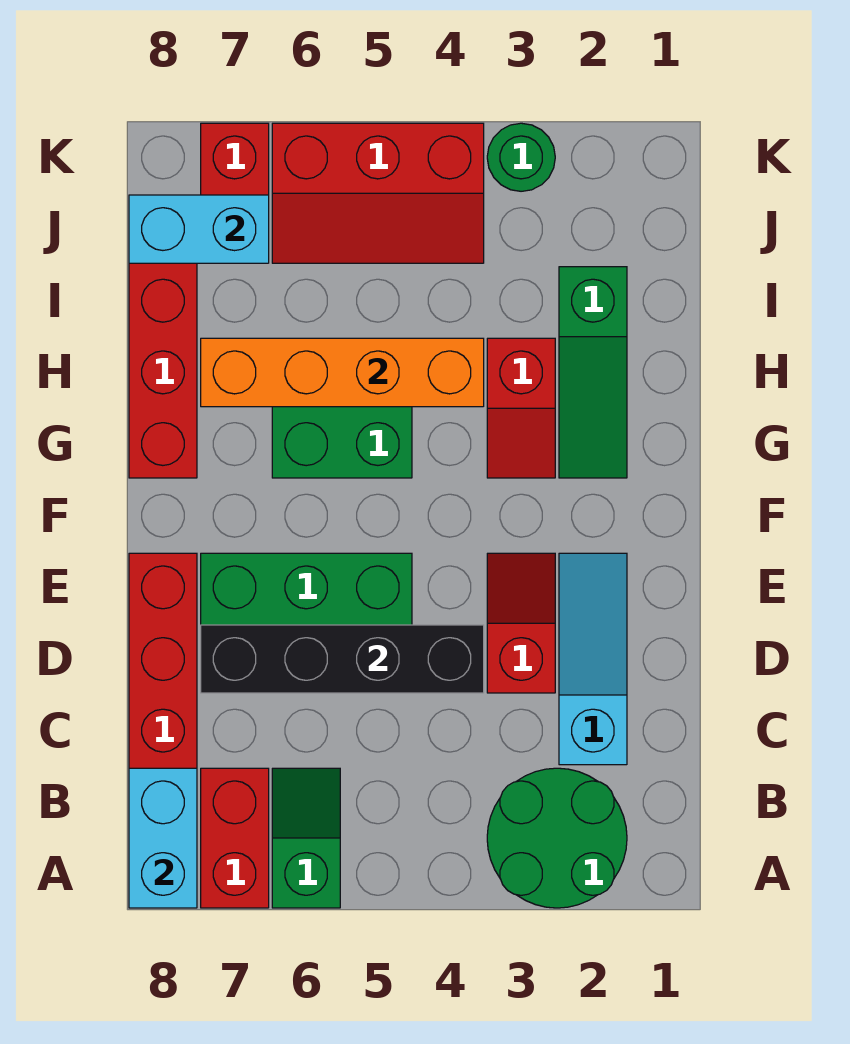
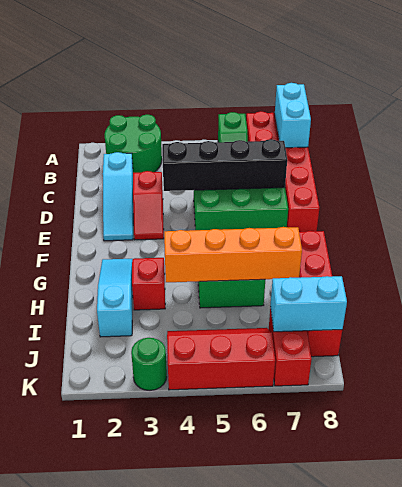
green slope G2:I2 level 1 top I -> cyan slope G2:I2 level 1 top I

